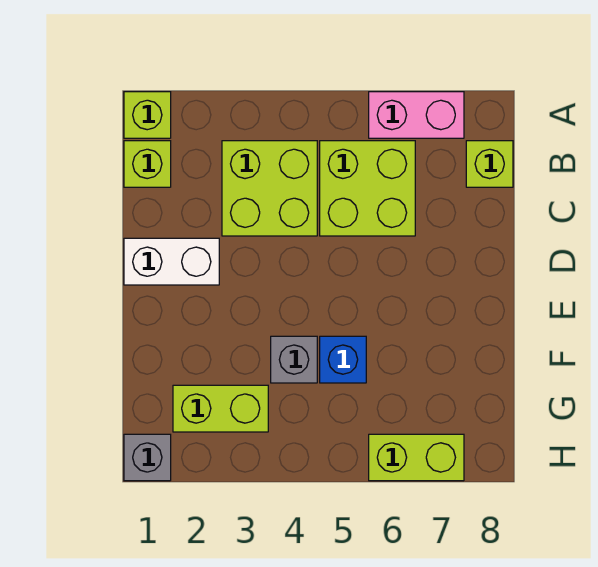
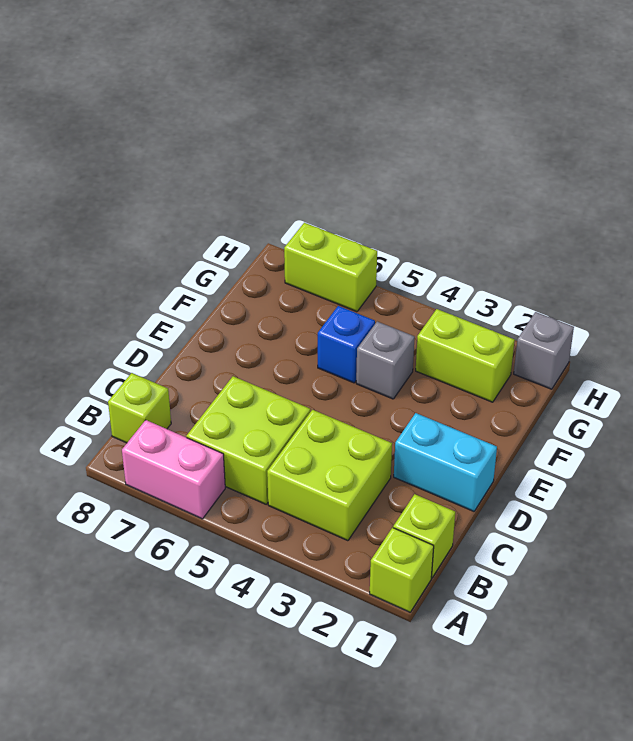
white brick D1:D2 level 1 -> cyan brick D1:D2 level 1

